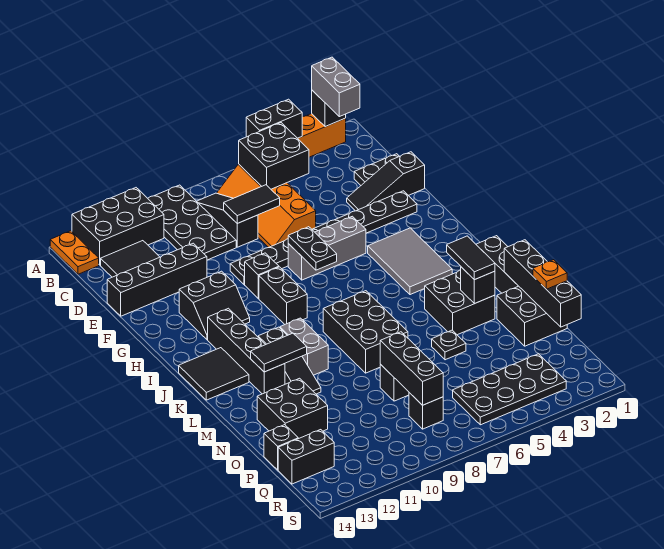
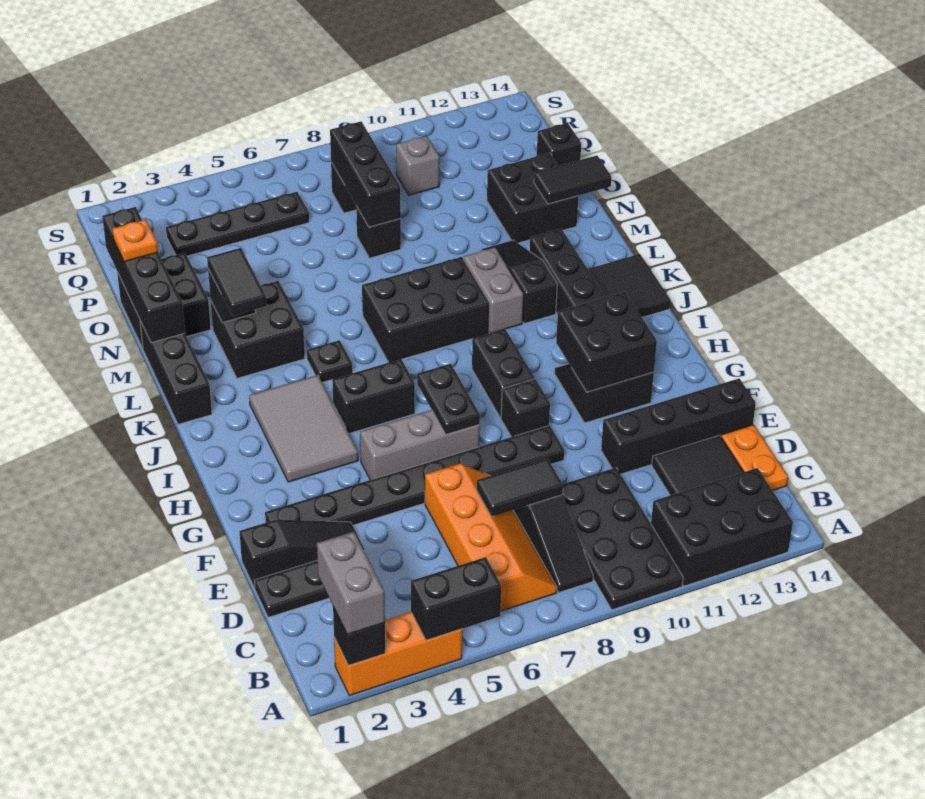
orange plate A14:B14 level 1 -> orange plate C14:D14 level 1
black brick B5:C6 level 2 -> black brick G11:H12 level 2
black brick K7:M8 level 1 -> black brick K7:L9 level 1
black tile L11:L12 level 2 -> black tile N13:N14 level 2
black plate N5 level 1 -> black plate K5 level 1
black plate Q3:R6 level 1 -> black plate Q3:Q6 level 1
none -> grey brick Q10 level 1
black brick Q13:Q14 level 1 -> black brick I5:I6 level 1

